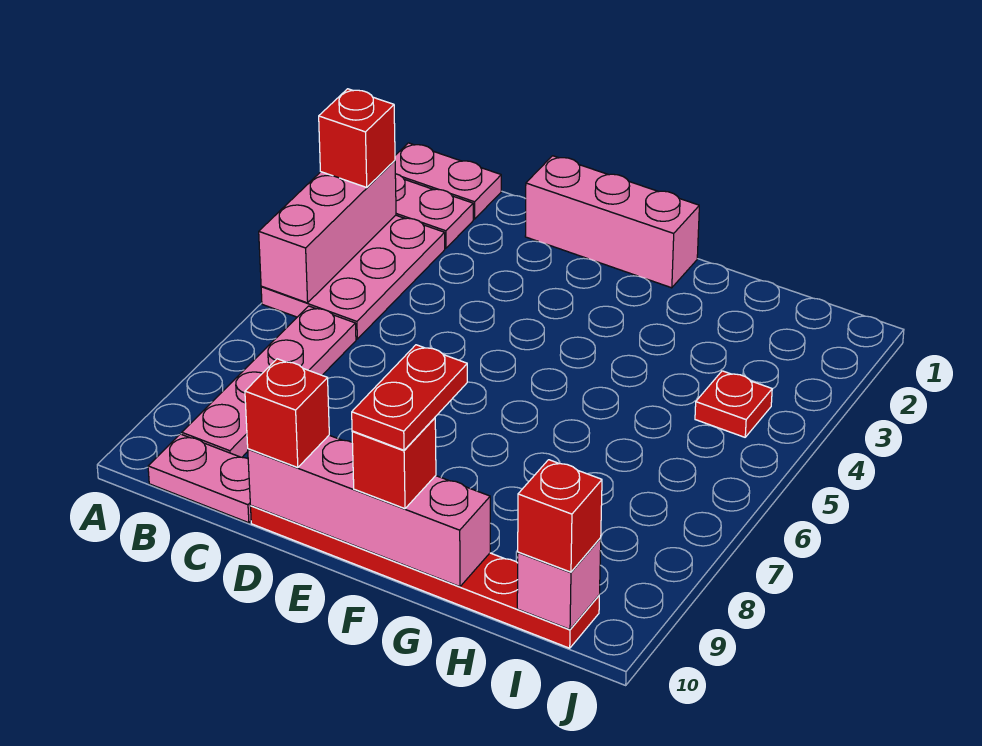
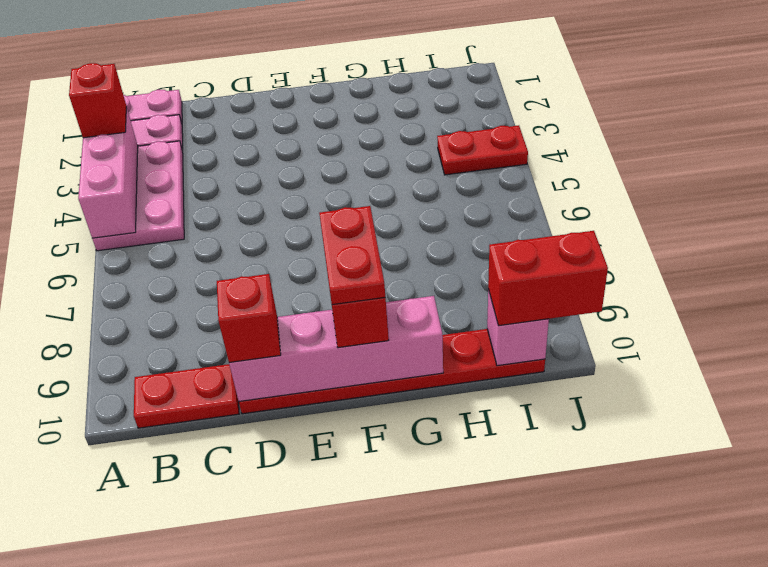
pink plate B6:B9 level 1 -> none
pink plate B10:C10 level 1 -> red plate B10:C10 level 1
pink brick D1:F1 level 1 -> none
red plate I4 level 1 -> red plate I4:J4 level 1
red brick I10 level 3 -> red brick I10:J10 level 3

